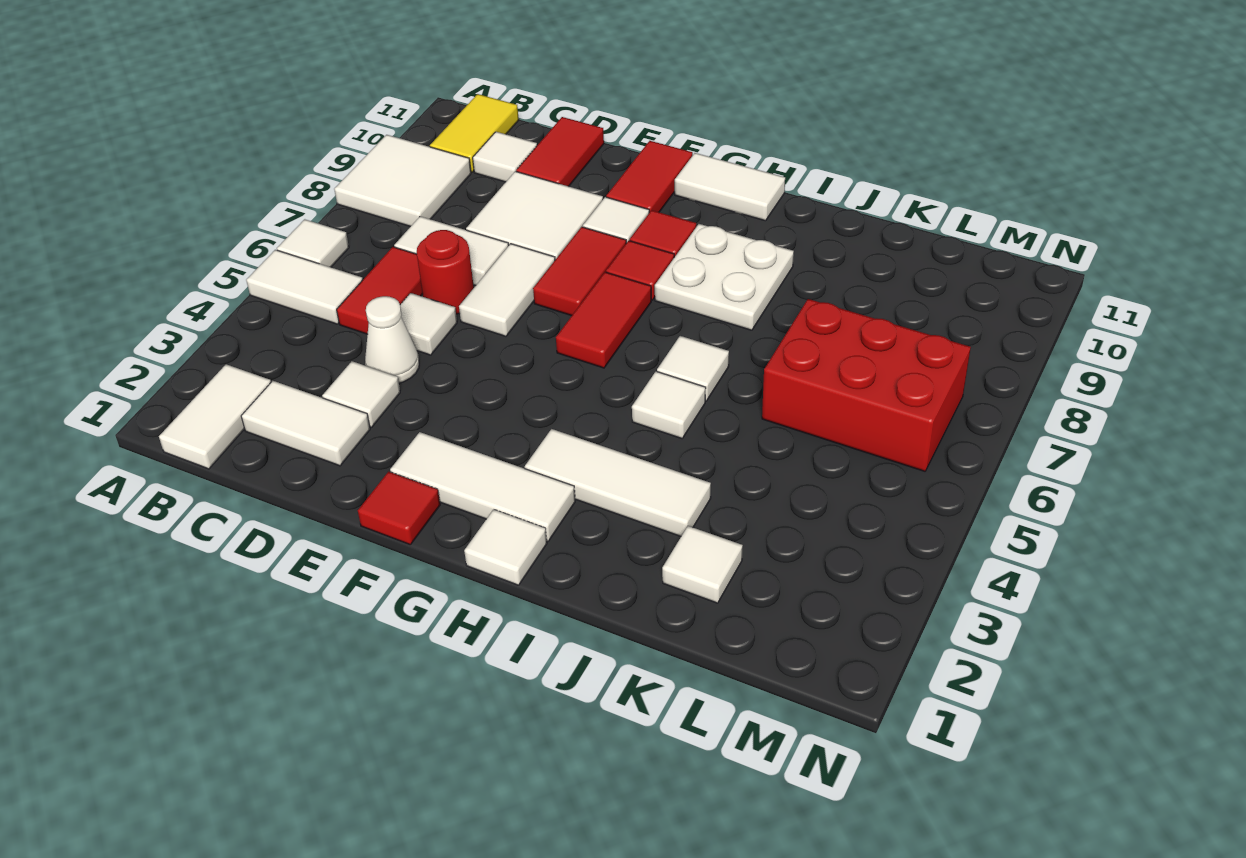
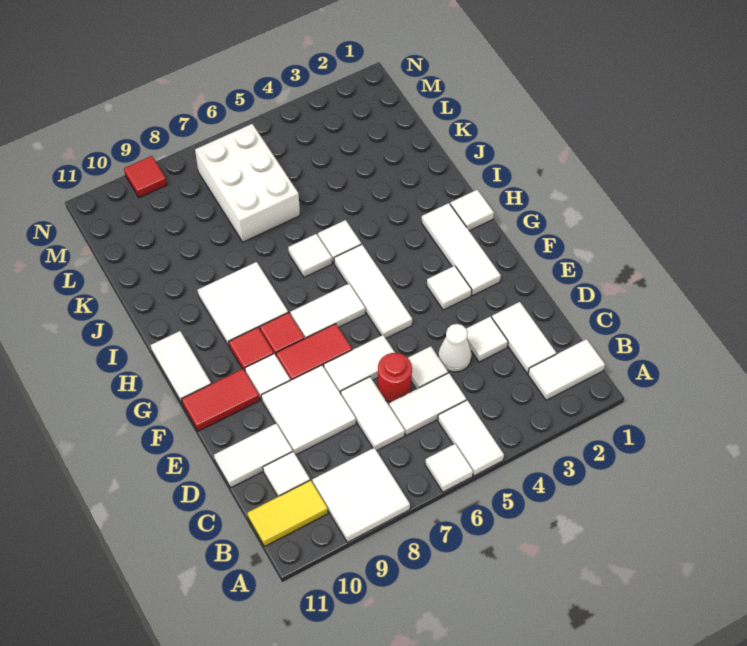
red tile C5:C6 level 1 -> white tile C5:C6 level 1
red tile D10:D11 level 1 -> white tile D10:D11 level 1
red tile F1 level 1 -> red tile N9 level 1
red tile G6:G7 level 1 -> white tile G6:G7 level 1
white tile H3:J3 level 1 -> white tile F5:H5 level 1
white plate H8:I9 level 1 -> white tile H8:I9 level 1
white tile K2 level 1 -> white tile F3 level 1
red brick K6:M7 level 1 -> white brick K6:M7 level 1

